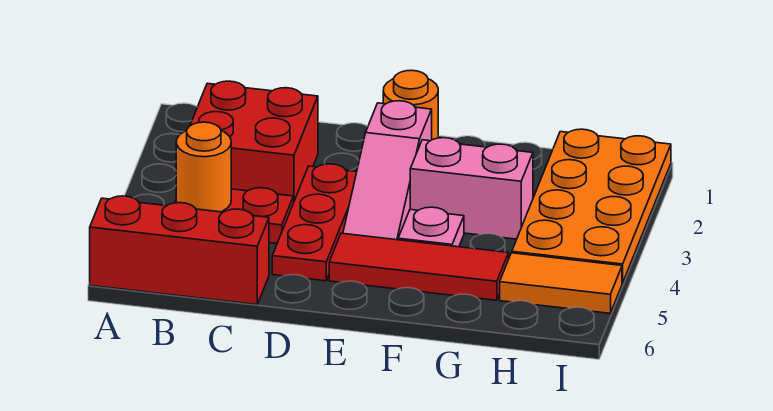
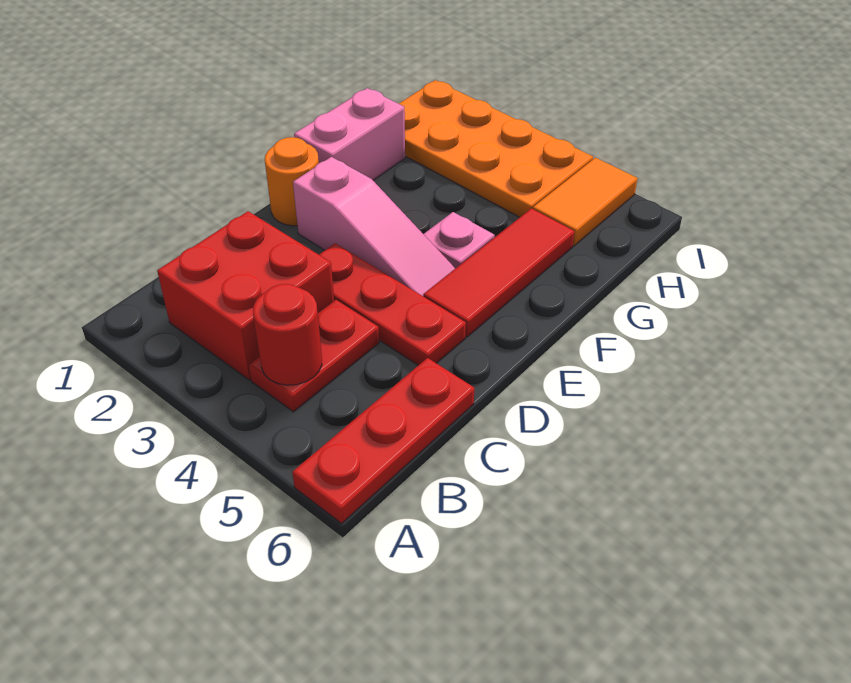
red brick A6:C6 level 1 -> red plate A6:C6 level 1
orange round brick B4 level 2 -> red round brick B4 level 2
pink brick F3:G3 level 1 -> pink brick F1:G1 level 1

